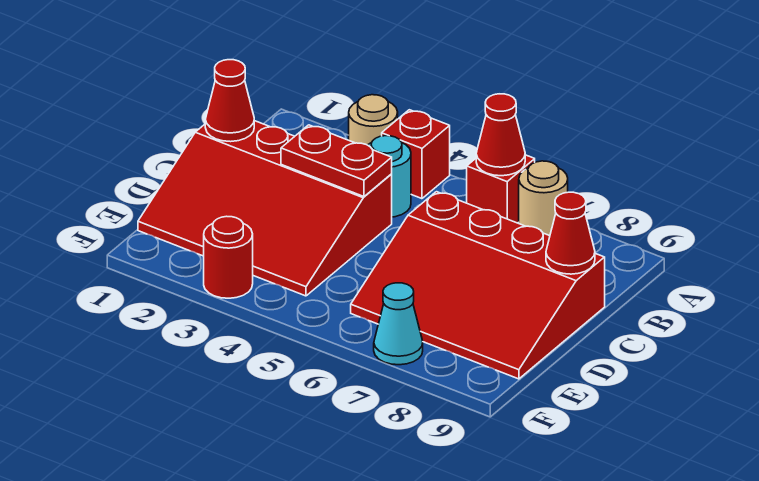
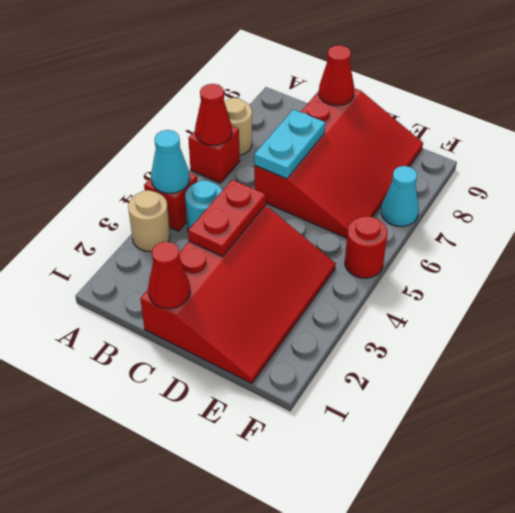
none -> cyan cone A4 level 2
none -> cyan plate C6:C7 level 2
red round brick F3 level 1 -> red round brick F5 level 1

